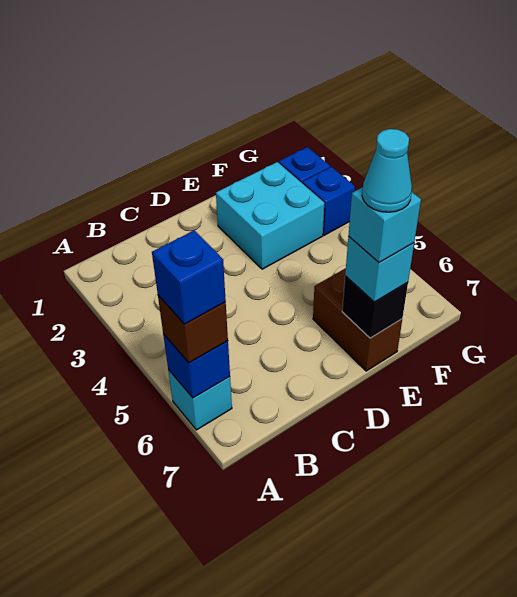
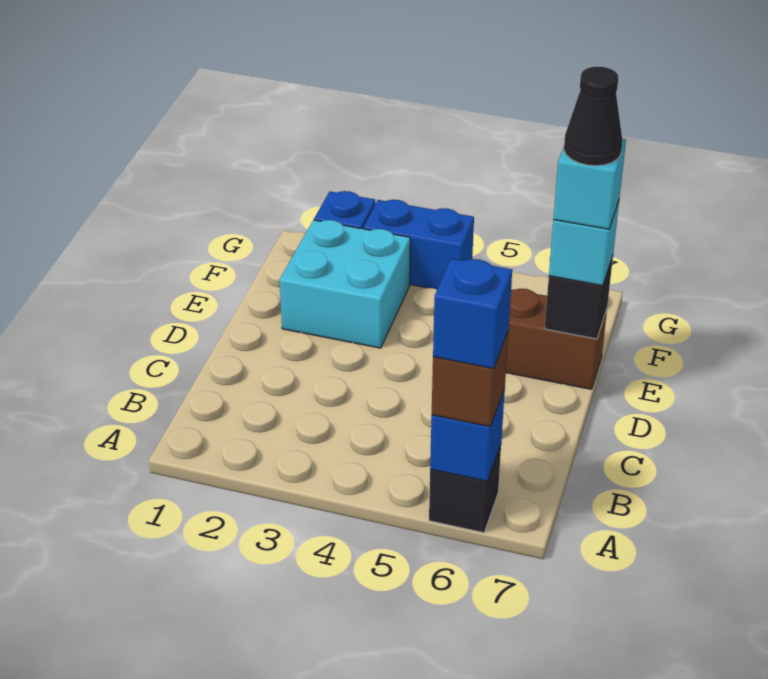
cyan brick A6 level 1 -> black brick A6 level 1
cyan cone E7 level 5 -> black cone E7 level 5
blue brick G3 level 1 -> blue brick G3:G4 level 1

